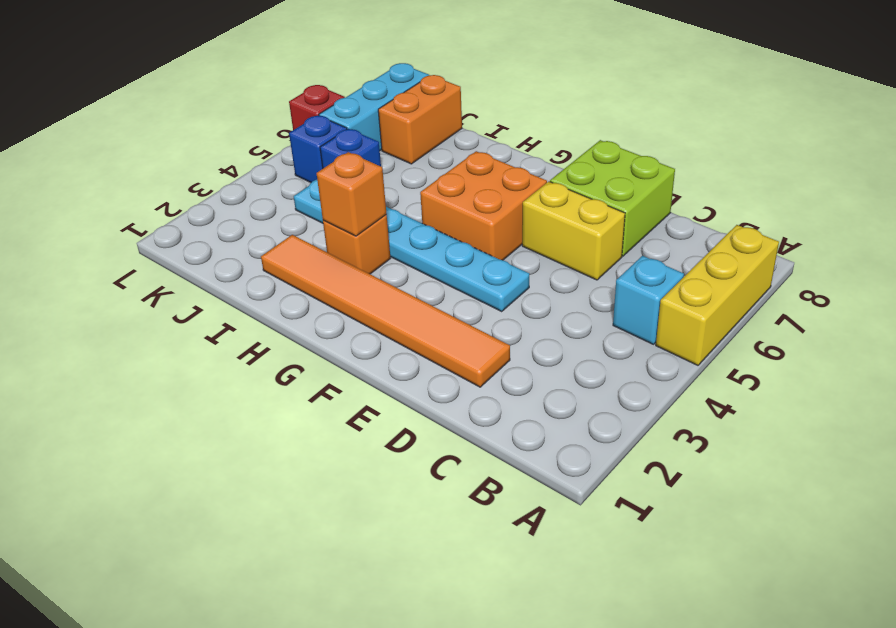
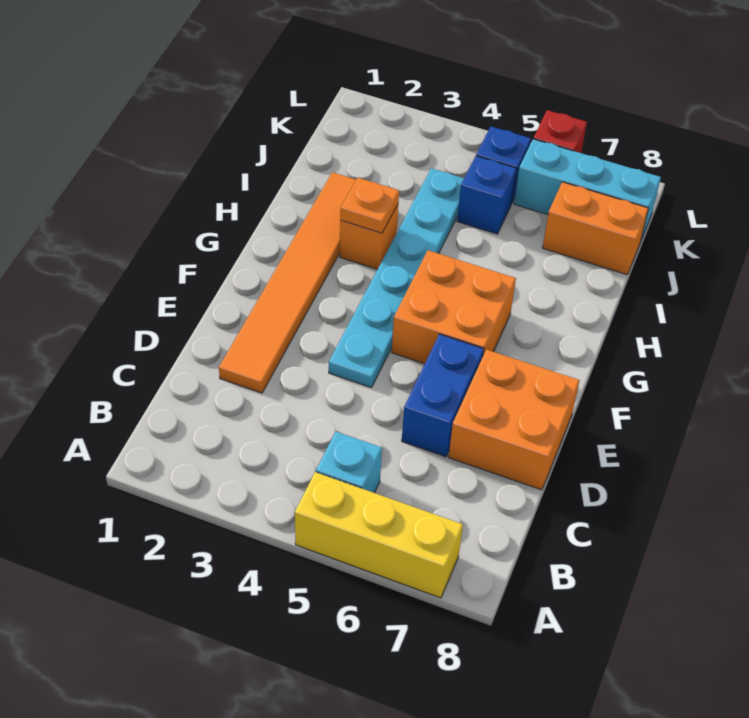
yellow brick D6:E6 level 1 -> blue brick D6:E6 level 1
lime brick D7:E8 level 1 -> orange brick D7:E8 level 1
orange brick H3 level 2 -> orange plate H3 level 2

